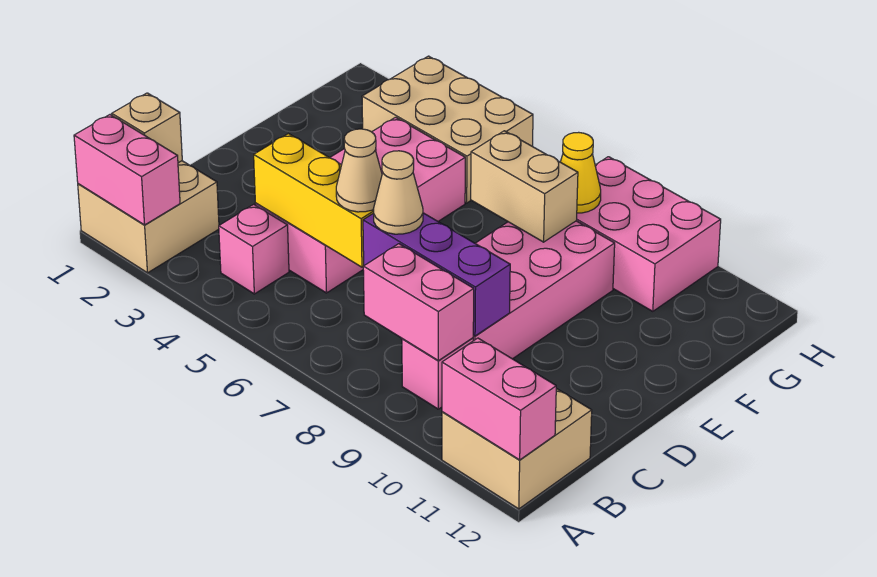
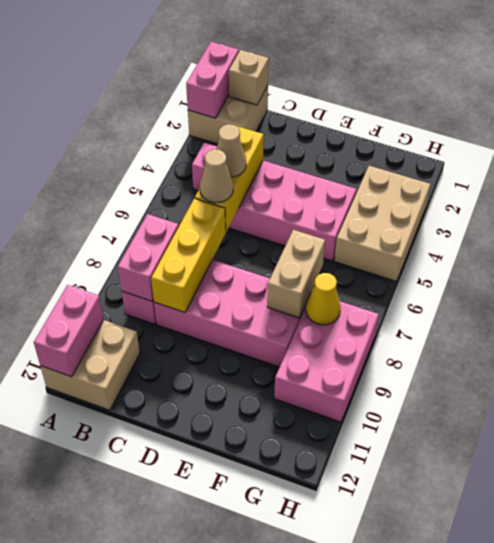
purple brick C7:C9 level 2 -> yellow brick C7:C9 level 2
tan cone C7 level 3 -> tan cone C5 level 3

